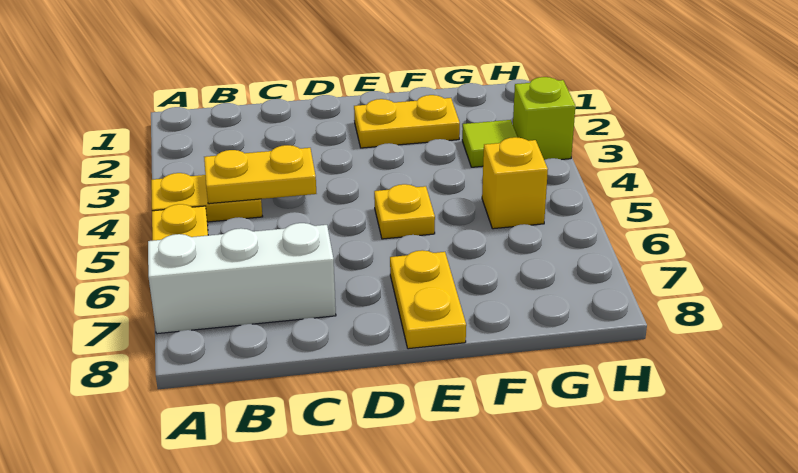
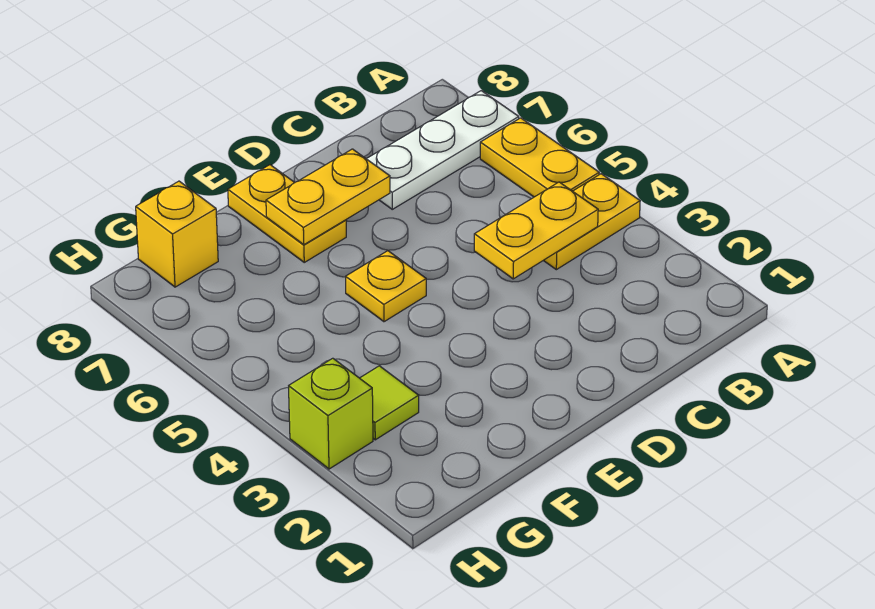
white brick A7:C7 level 1 -> white plate A7:C7 level 1
yellow plate E2:F2 level 1 -> yellow plate D7:E7 level 2
yellow brick G5 level 1 -> yellow brick G8 level 1

